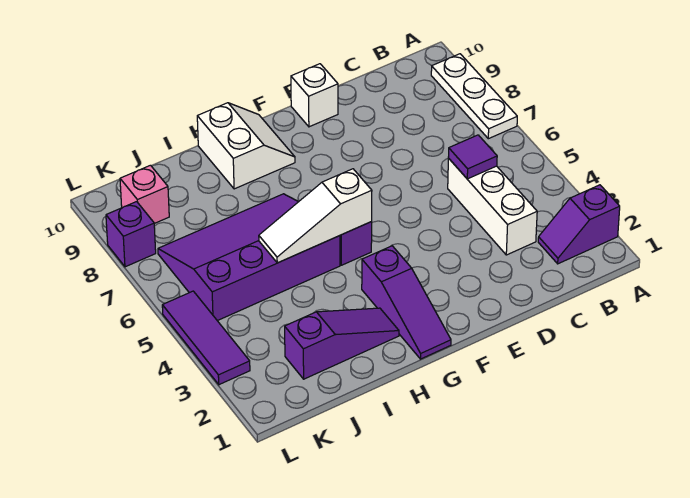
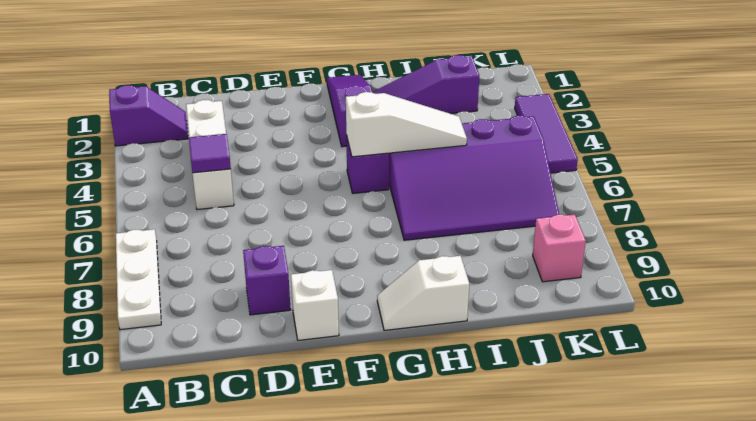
white slope G9:H10 level 1 top H -> white slope G10:H10 level 1 top H
purple brick L8 level 1 -> purple brick D9 level 1

